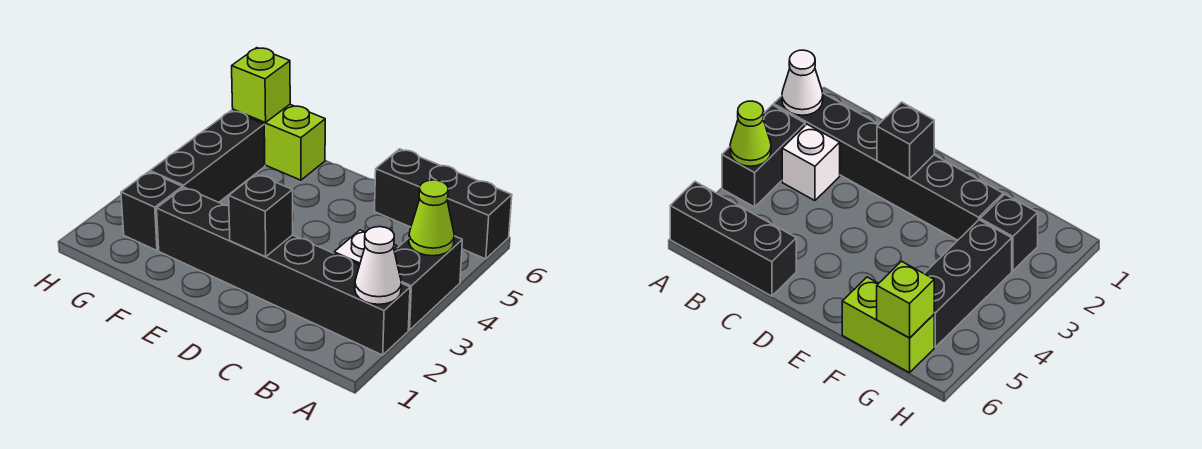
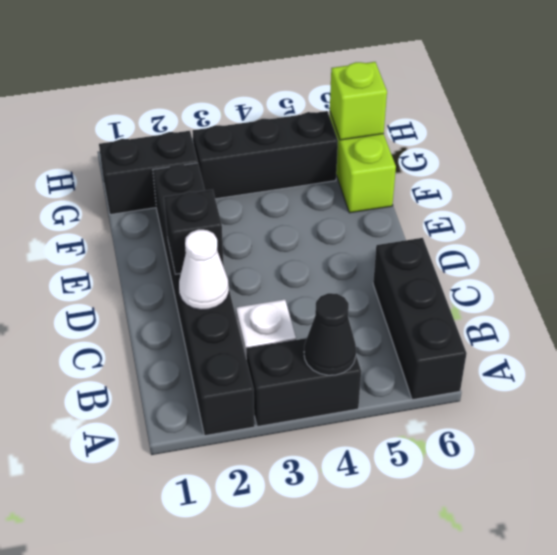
white cone A2 level 2 -> white cone C2 level 2
lime cone A4 level 2 -> black cone A4 level 2
black brick G2 level 1 -> black brick G1:G2 level 1

